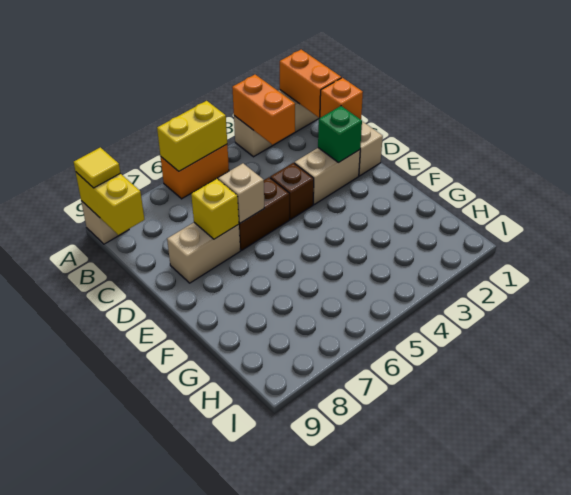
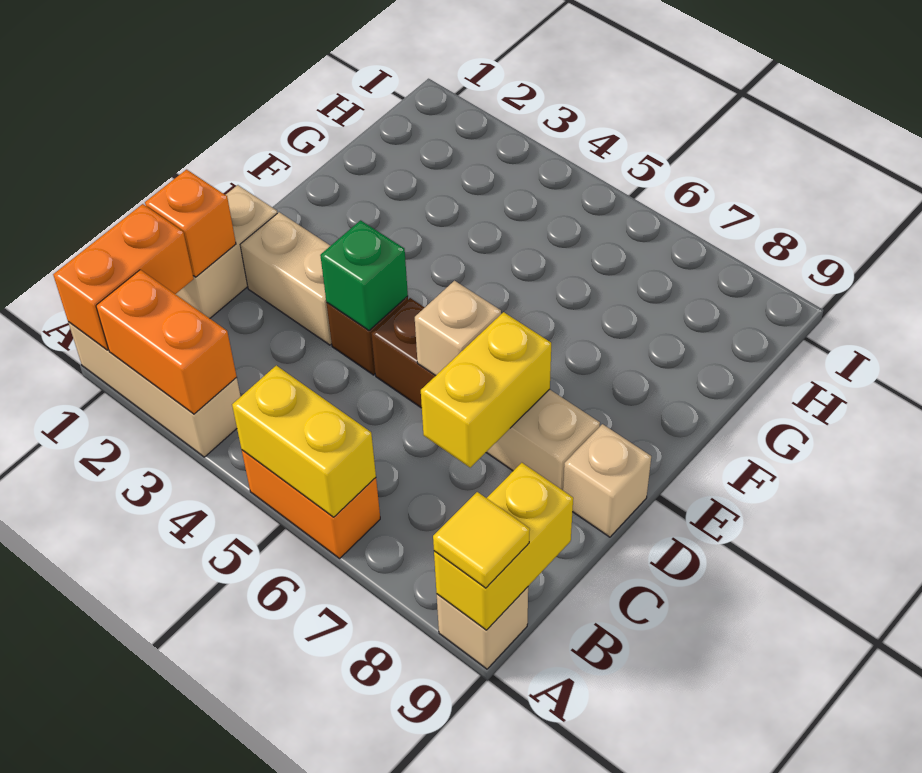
orange brick A3:B3 level 2 -> orange brick A2:A3 level 2
green brick D2 level 2 -> green brick D4 level 2
yellow brick D7 level 2 -> yellow brick C7:D7 level 2
none -> tan brick D9 level 1

